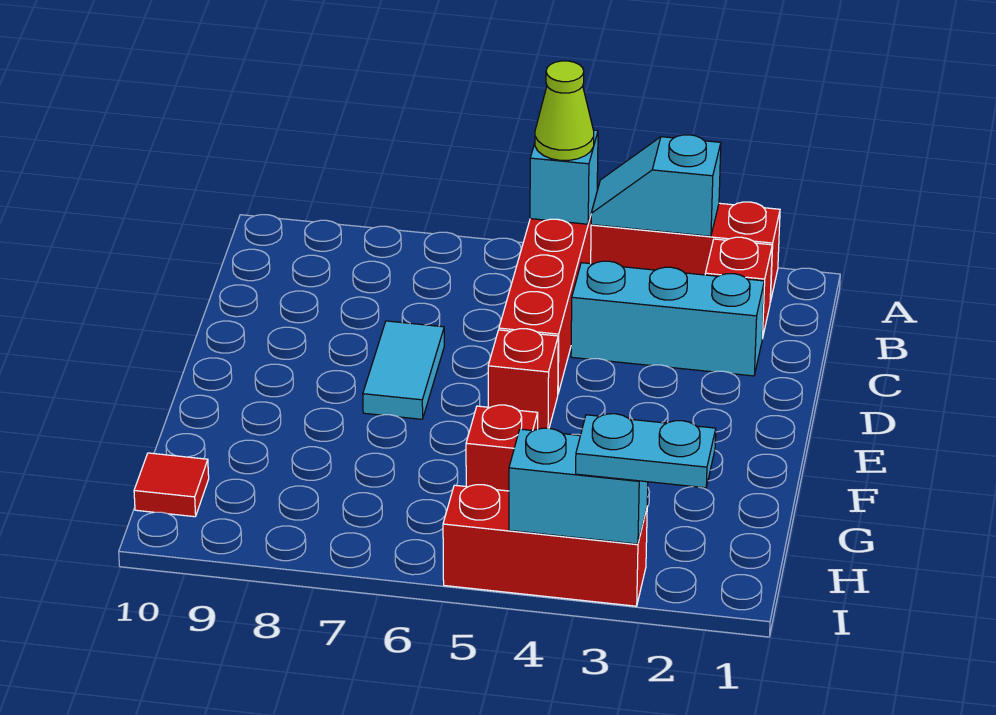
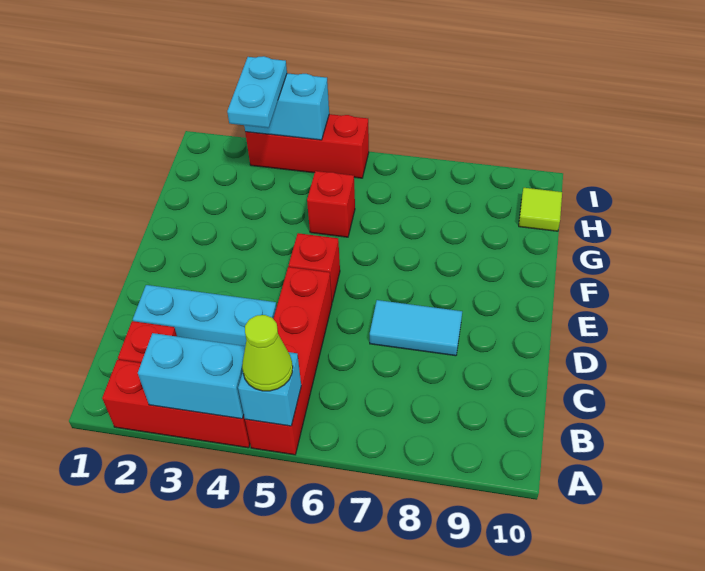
cyan slope A3:A4 level 2 top 3 -> cyan brick A3:A4 level 2
cyan tile D7:E7 level 1 -> cyan tile D7:D8 level 1
red tile H10 level 1 -> lime tile H10 level 1
cyan plate I2:I3 level 3 -> cyan plate H3:I3 level 3

